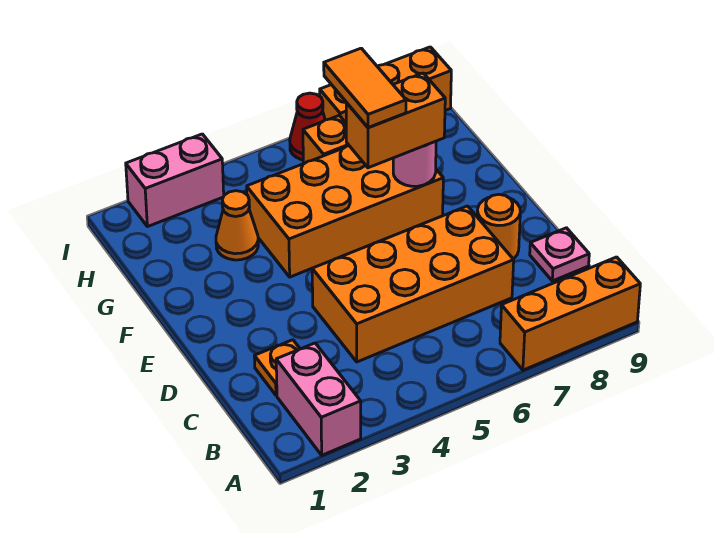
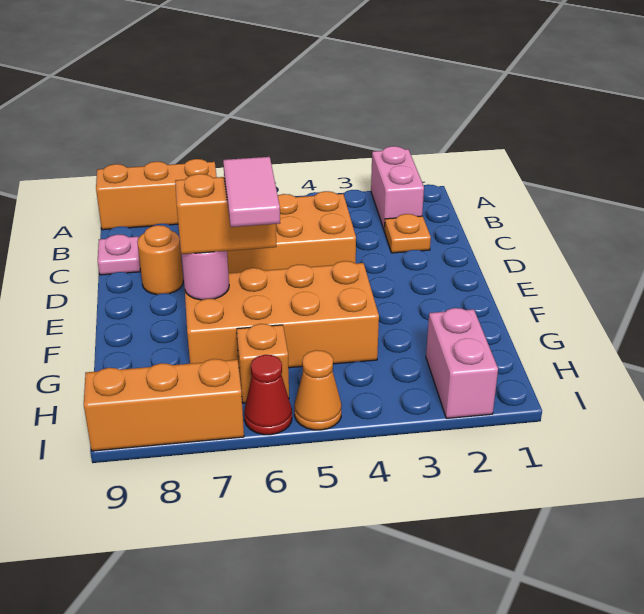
orange tile F6:G6 level 4 -> pink tile F6:G6 level 4
orange cone G3 level 1 -> orange cone I5 level 1
pink brick I2:I3 level 1 -> pink brick H2:I2 level 1

